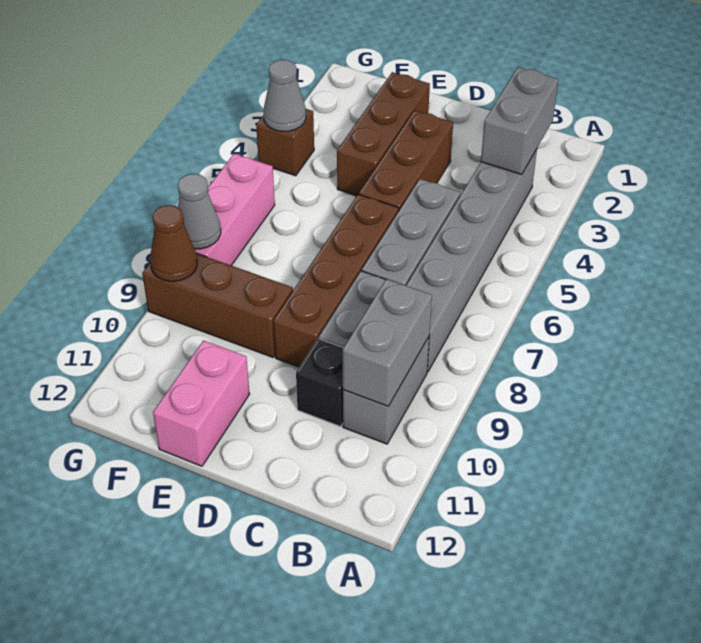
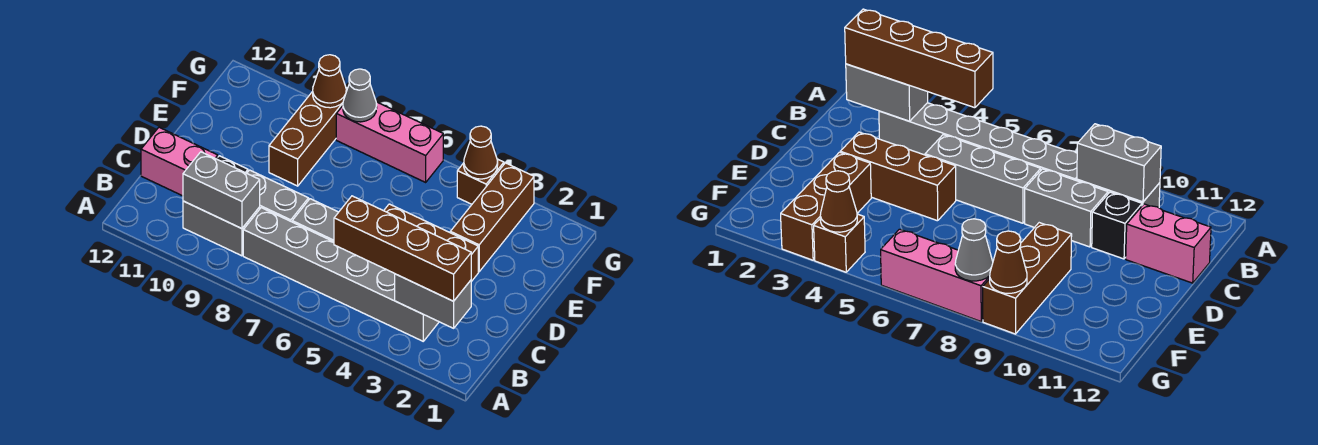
brown brick D6:D9 level 1 -> brown brick B2:B5 level 3
brown brick E2:E4 level 1 -> brown brick E3:G3 level 1
pink brick E11:E12 level 1 -> pink brick C11:C12 level 1
grey cone G4 level 2 -> brown cone G4 level 2

